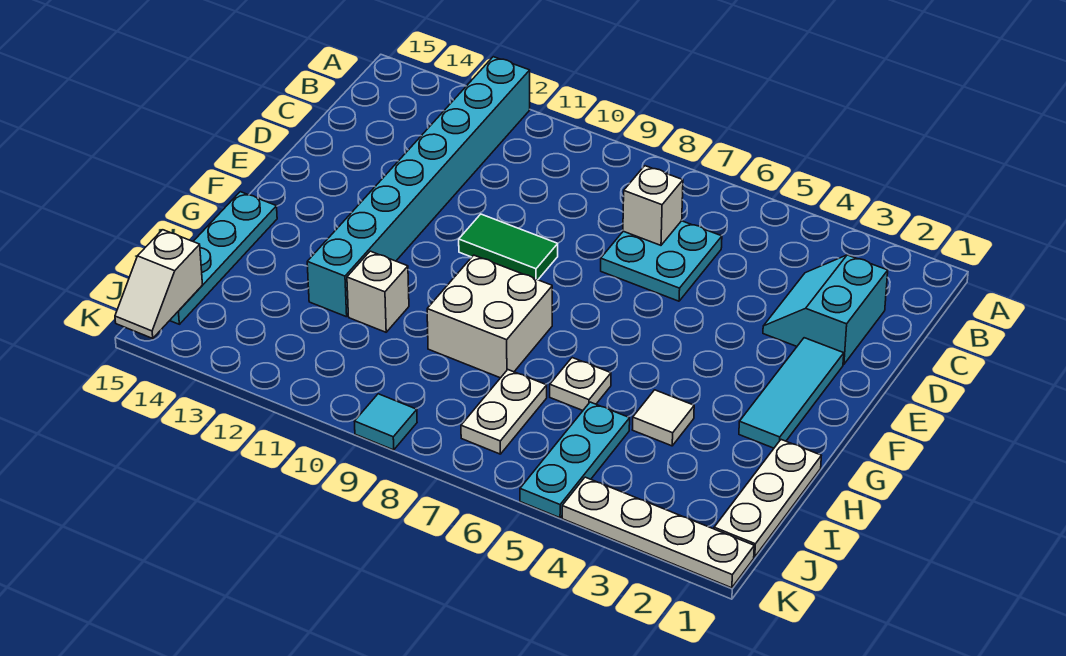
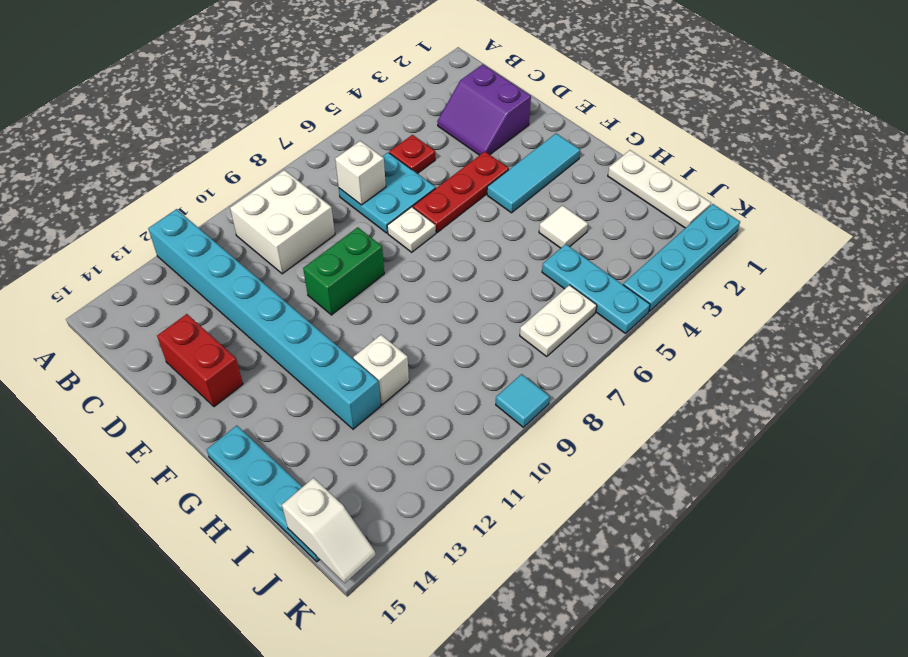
cyan slope C2:D3 level 1 top 2 -> purple slope C2:D3 level 1 top 2
none -> red plate C5 level 1
none -> red brick D14:E14 level 1
cyan tile E2:G2 level 1 -> cyan tile F2:F4 level 1
none -> red plate E4:E6 level 1
green tile E9:E10 level 1 -> green brick E9:E10 level 1
white brick G8:H9 level 1 -> white brick B9:C10 level 1
white plate H6 level 1 -> white plate E7 level 1
white plate I7:J7 level 1 -> white plate J6:J7 level 1
white plate K1:K4 level 1 -> cyan plate K1:K4 level 1

